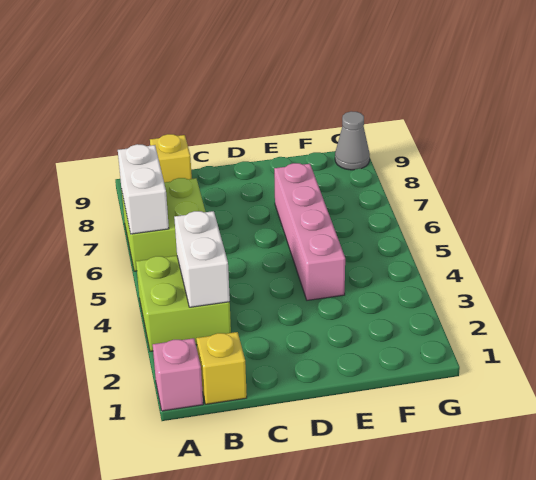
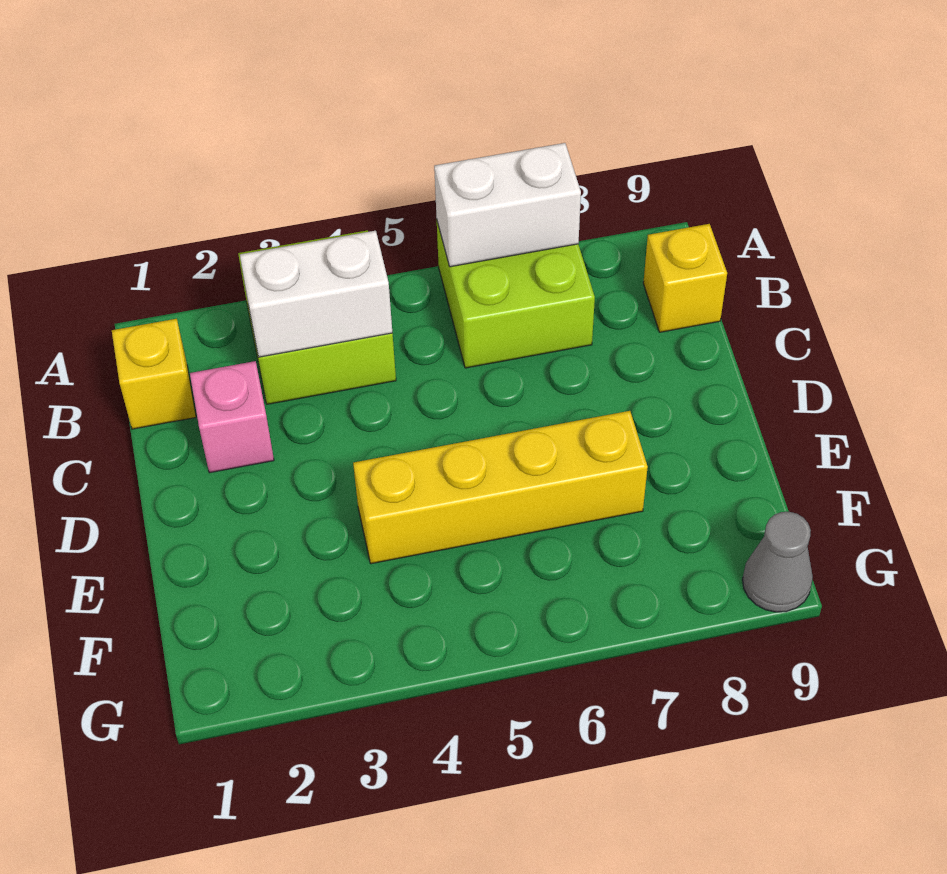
pink brick A1 level 1 -> pink brick C2 level 1
pink brick E4:E7 level 1 -> yellow brick E4:E7 level 1

